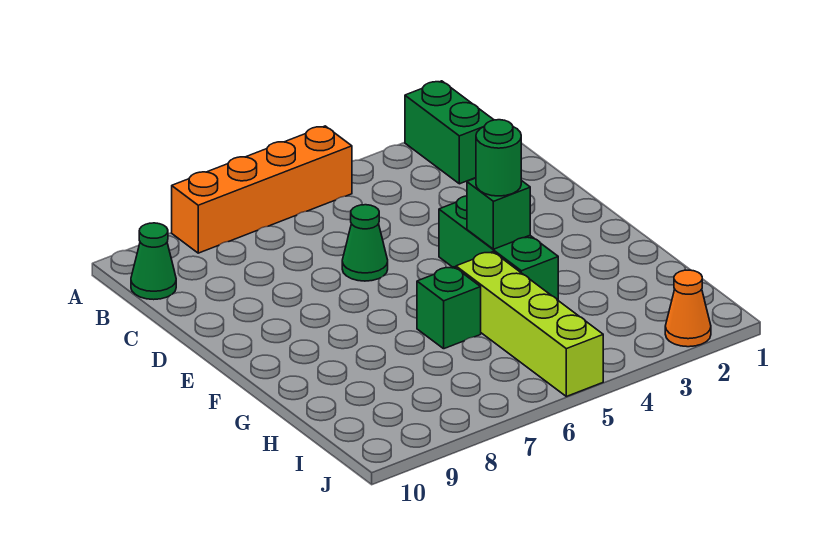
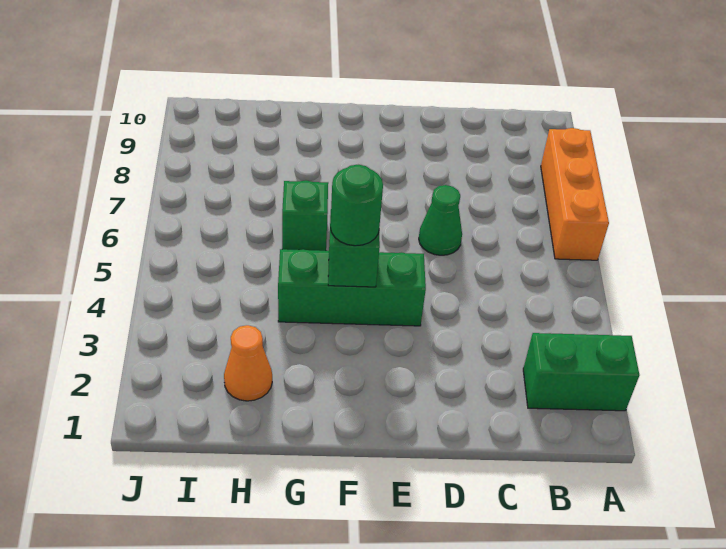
orange brick A5:A8 level 1 -> orange brick A6:A8 level 1
green cone B10 level 1 -> none
lime brick G5:J5 level 1 -> none
orange cone J2 level 1 -> orange cone H2 level 1

